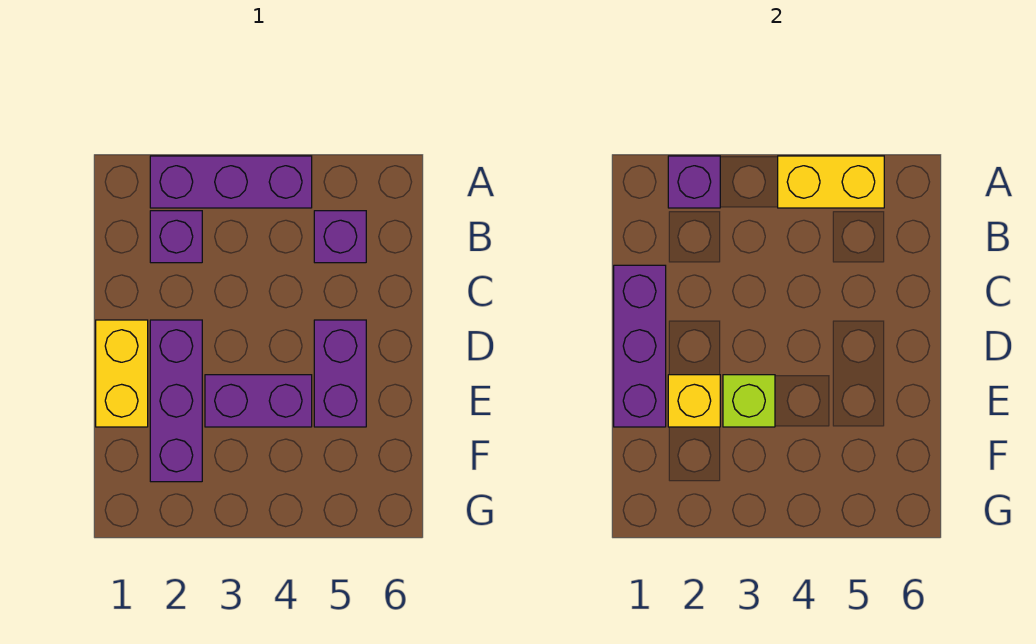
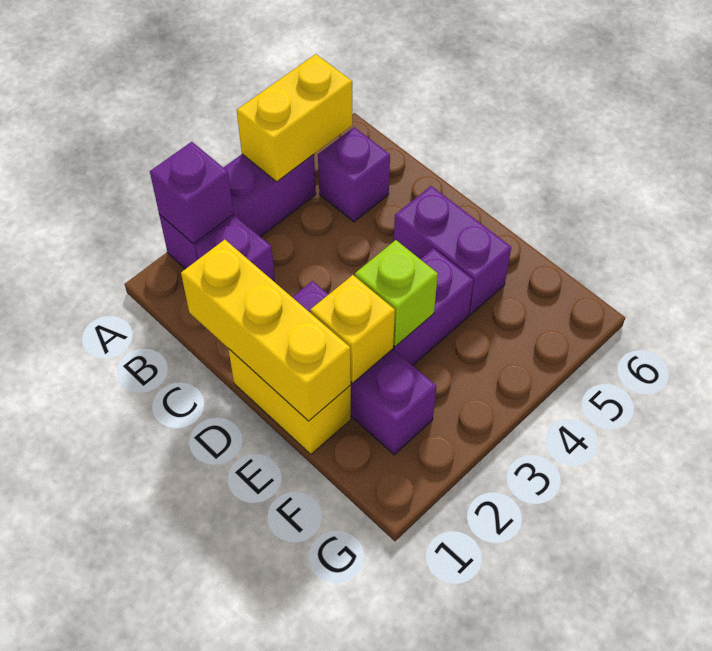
purple brick C1:E1 level 2 -> yellow brick C1:E1 level 2

